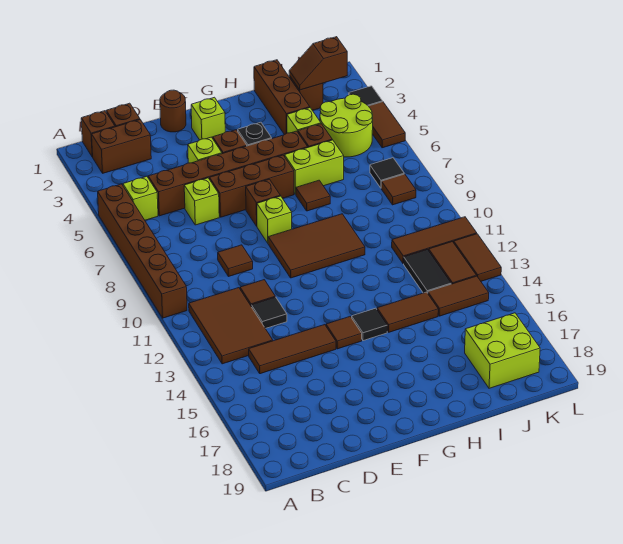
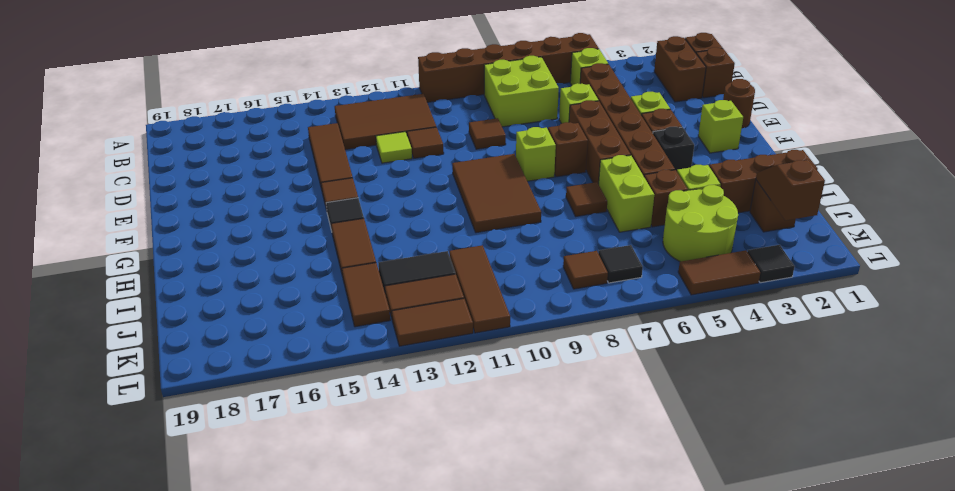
black tile D12 level 1 -> lime tile D12 level 1
lime brick J17:K18 level 1 -> lime brick B7:C8 level 1

